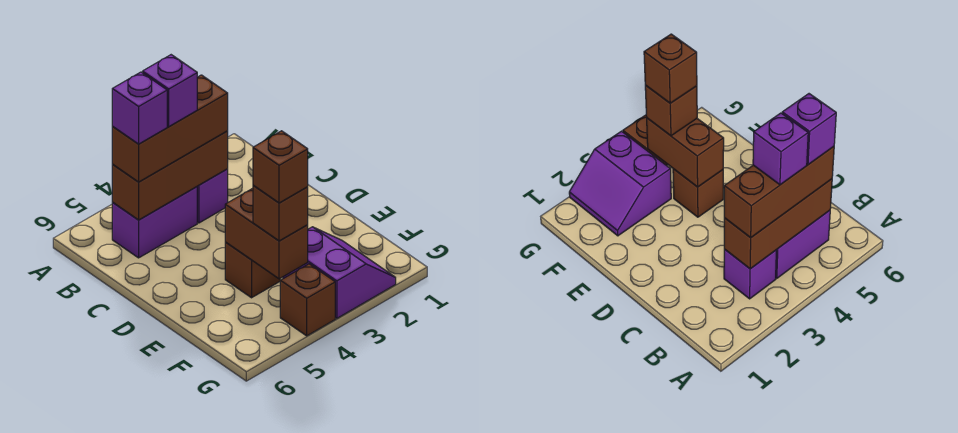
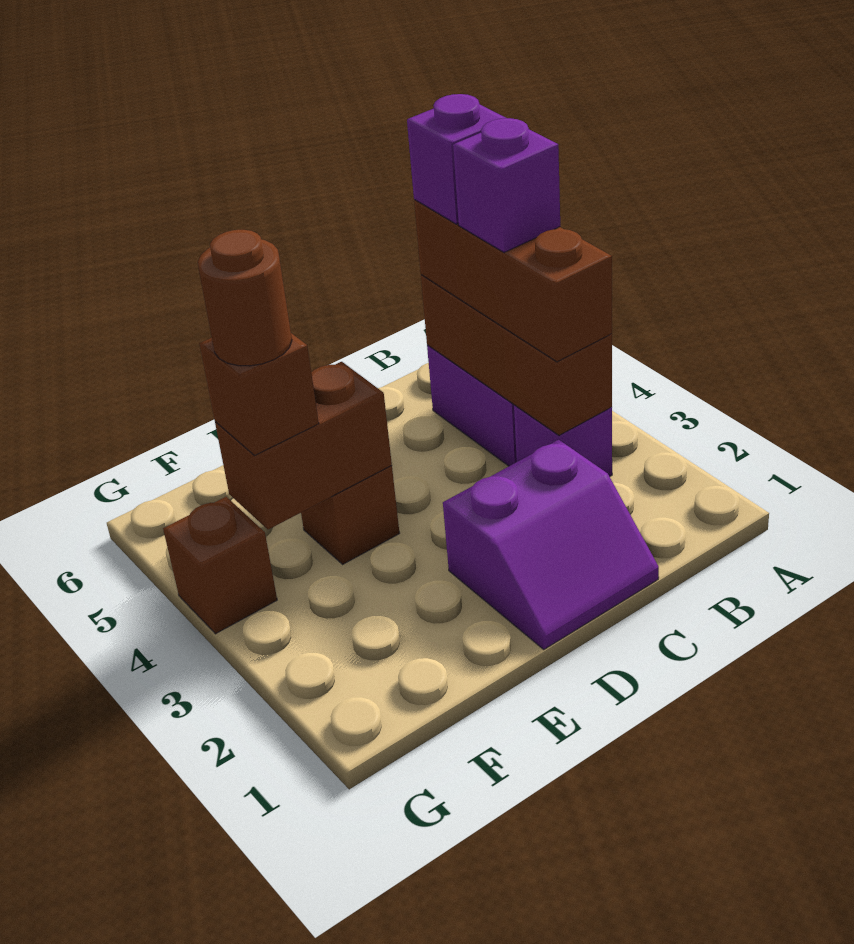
purple slope F2:G3 level 1 top 3 -> purple slope C1:D2 level 1 top 2
brown brick F4 level 4 -> brown round brick F4 level 4

